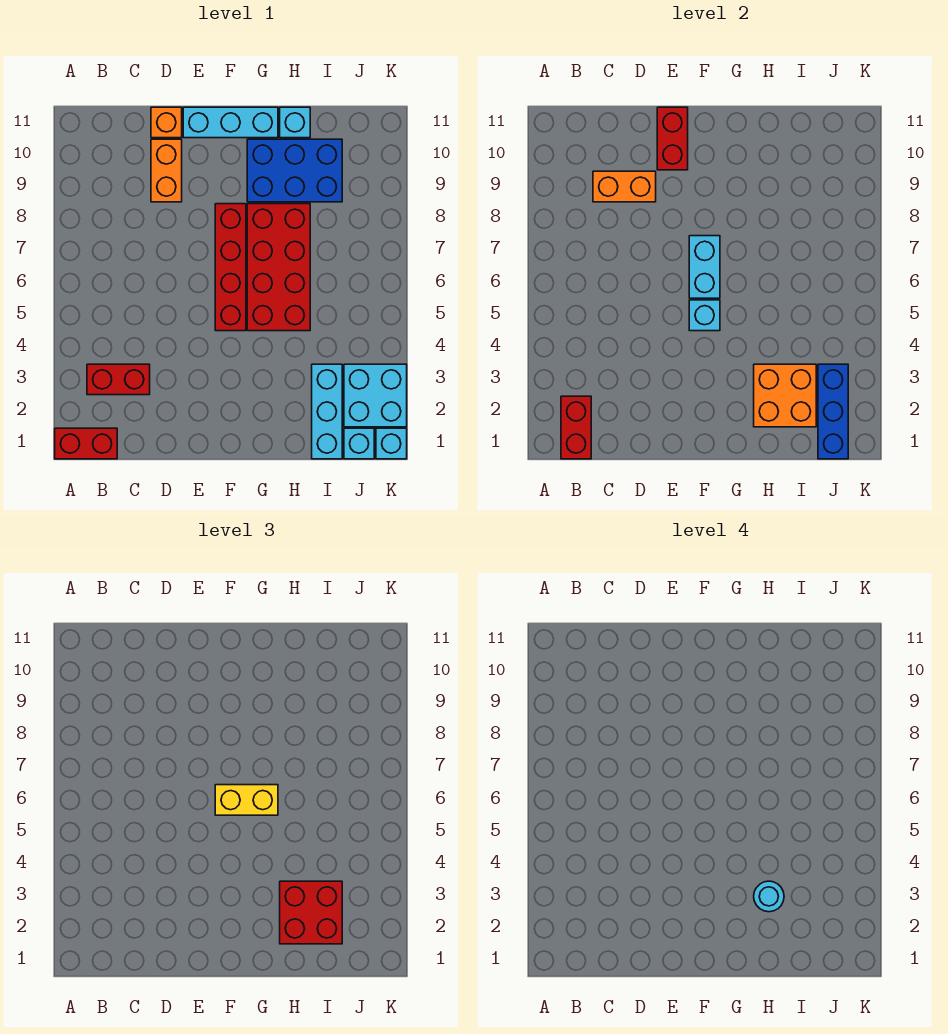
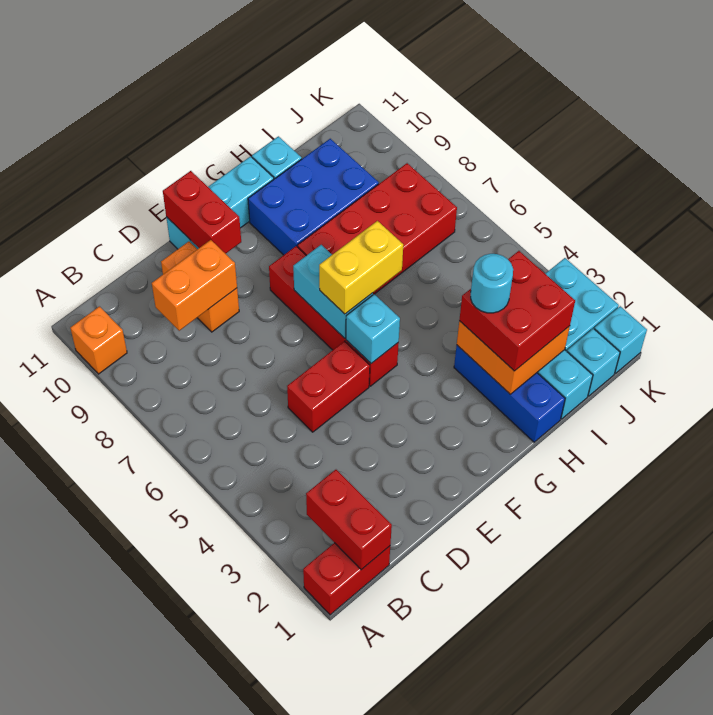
red brick B3:C3 level 1 -> red brick D5:E5 level 1
orange brick D11 level 1 -> orange brick A10 level 1
red brick G5:H8 level 1 -> red brick G7:J8 level 1
blue brick J1:J3 level 2 -> blue brick H1:H3 level 1

